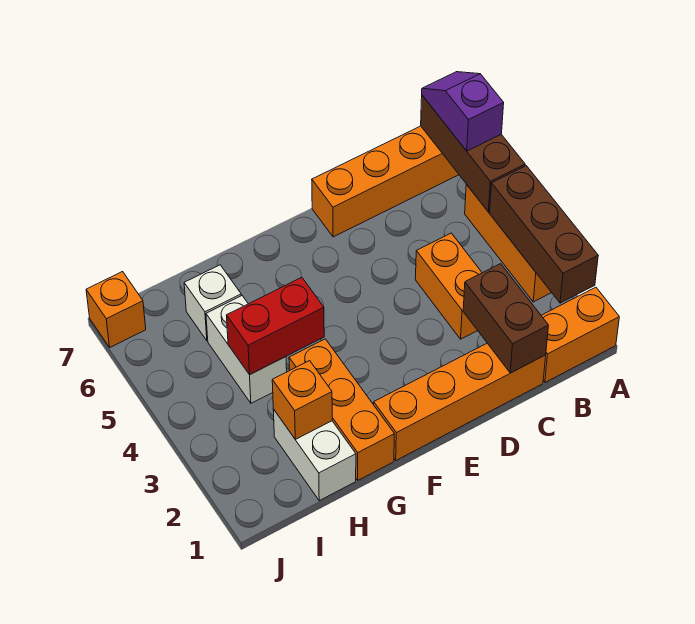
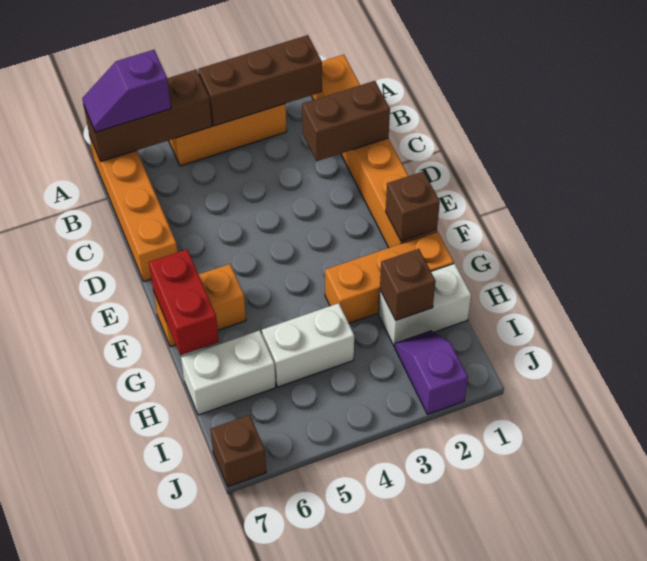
orange brick C3:C4 level 1 -> orange brick F6:F7 level 1
none -> brown brick F1 level 2
red brick G4:H4 level 2 -> red brick F7:G7 level 2
orange brick H2 level 2 -> brown brick H2 level 2
white brick H6 level 1 -> white brick H6:H7 level 1
none -> purple slope I2:J2 level 1 top J
orange brick J7 level 1 -> brown brick J7 level 1

